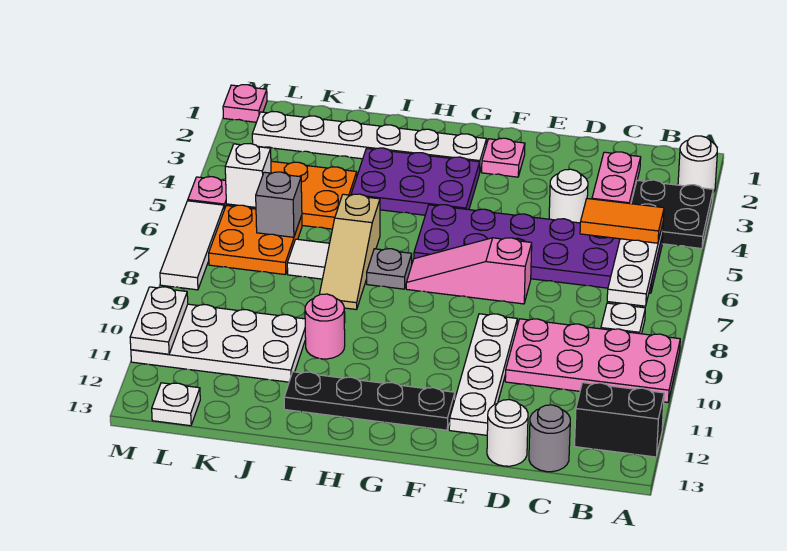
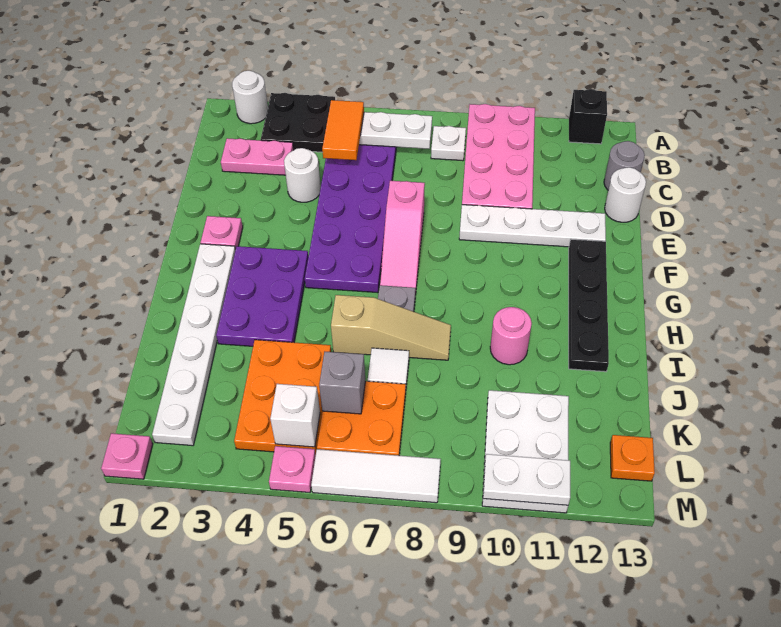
black brick A12:B12 level 1 -> black brick A12 level 1
white plate J10:M11 level 1 -> white plate K10:M11 level 1
white plate L13 level 1 -> orange plate L13 level 1

